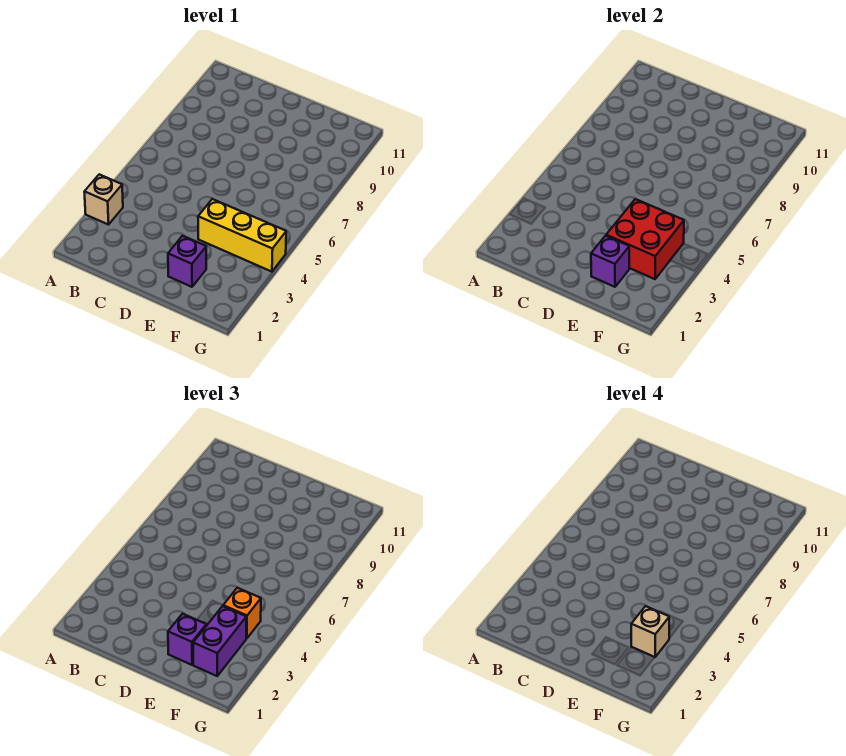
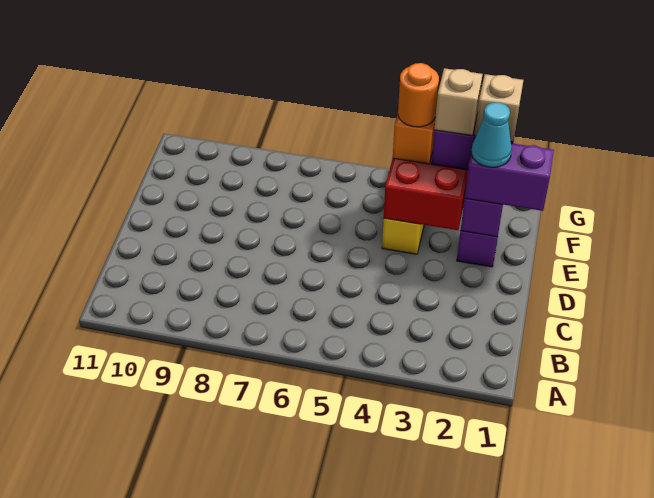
tan brick A3 level 1 -> tan brick F2 level 4
purple brick E2 level 3 -> purple brick E1:E2 level 3
none -> cyan cone E2 level 4
none -> orange round brick F4 level 4

